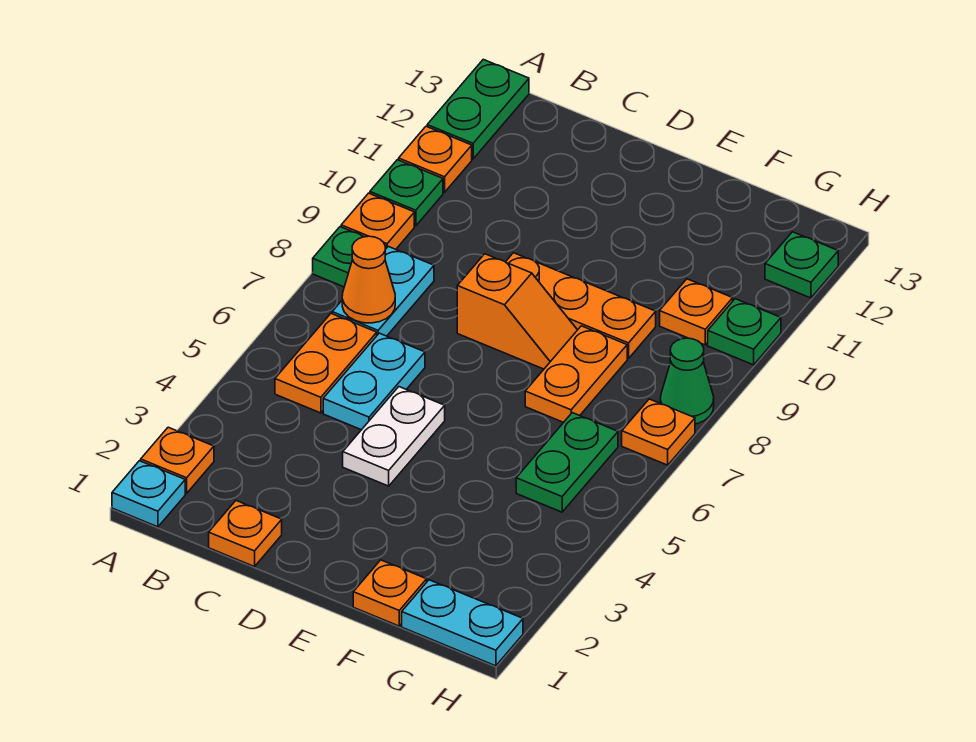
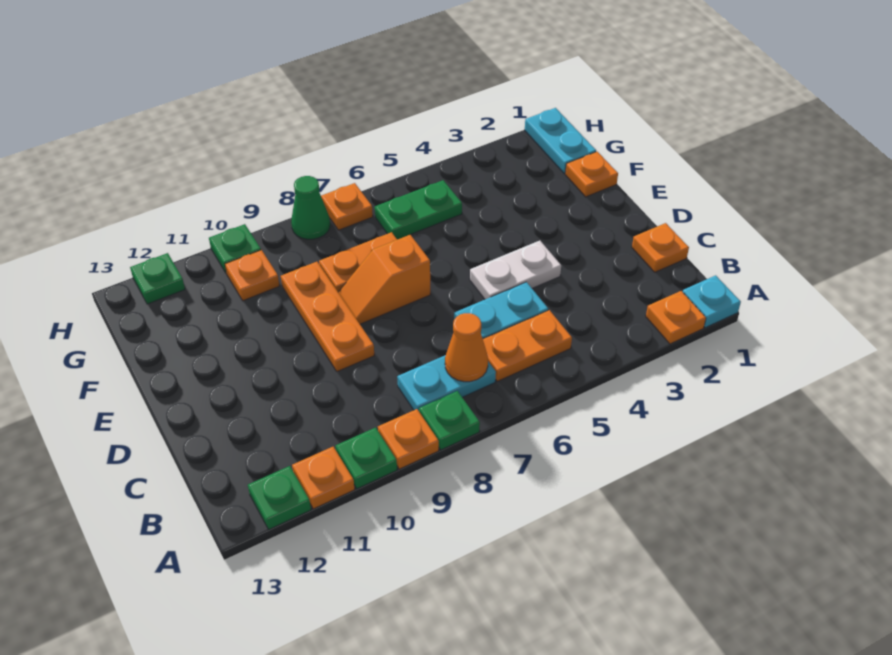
green plate A12:A13 level 1 -> green plate A12 level 1
orange slope D8:E8 level 1 top D -> orange slope E7:E8 level 1 top 7

